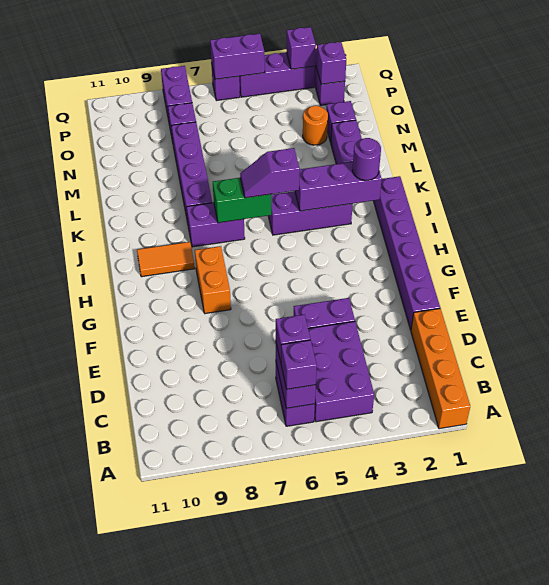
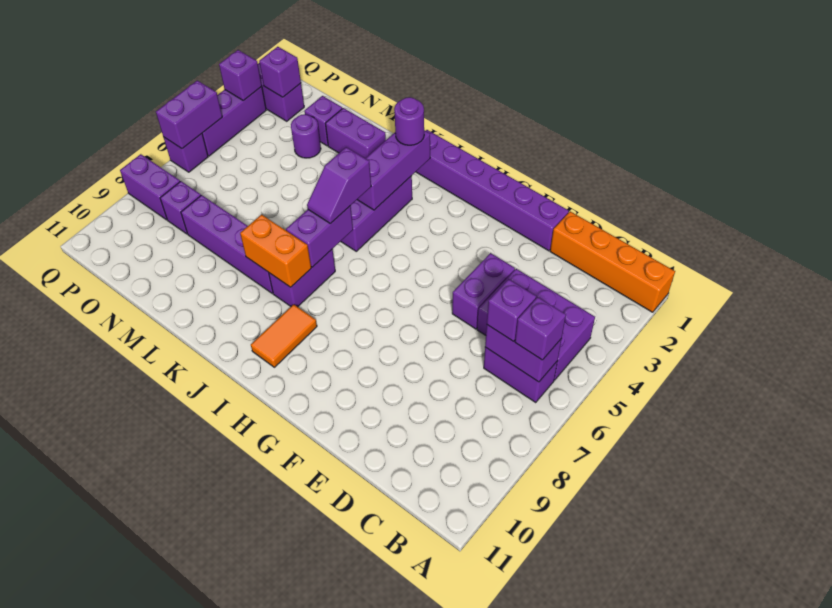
orange brick G8:H8 level 1 -> orange brick J8:K8 level 2
green brick J6:J7 level 2 -> purple brick J6:J7 level 2
orange round brick N3 level 1 -> purple round brick N3 level 1

